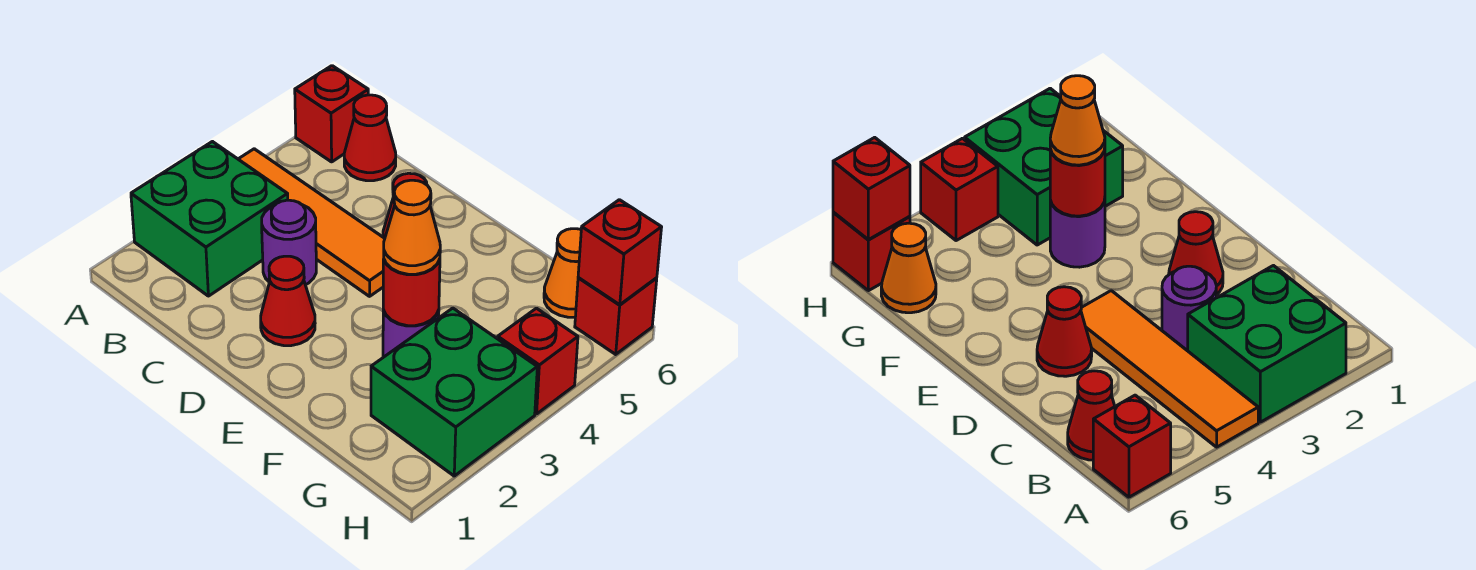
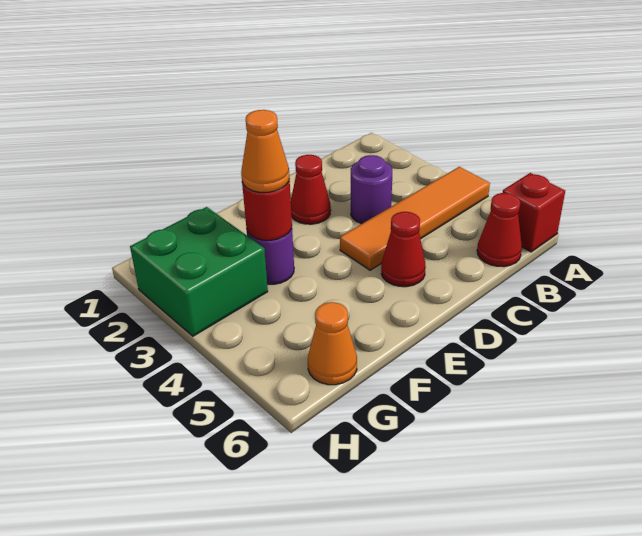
green brick A2:B3 level 1 -> none
red brick H4 level 1 -> none
red brick H6 level 1 -> none
red brick H6 level 2 -> none

